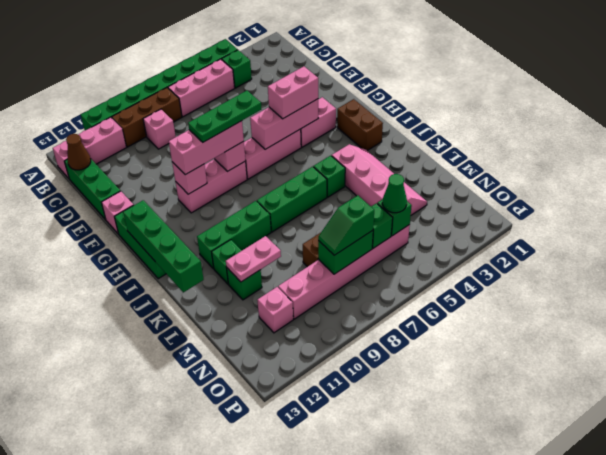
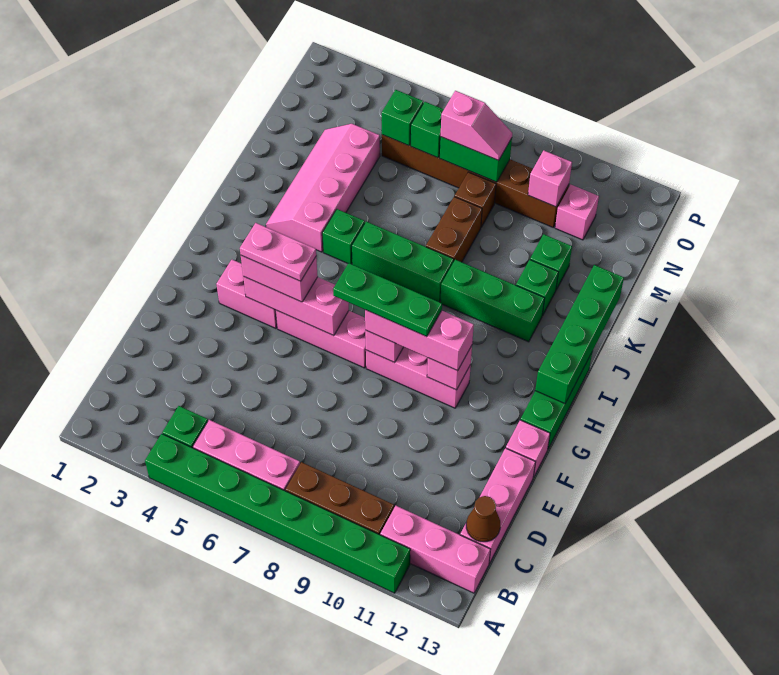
pink brick C9 level 1 -> pink brick N10 level 2
green brick C13:E13 level 1 -> pink brick C13:E13 level 1
brown brick H2:I2 level 1 -> brown brick K8:L8 level 1
pink plate L10:L11 level 2 -> pink plate G4:G5 level 4
pink brick N5:N10 level 1 -> brown brick N5:N10 level 1
green cone N5 level 3 -> none
green slope N7:N8 level 3 top 7 -> pink slope N7:N8 level 3 top 7

